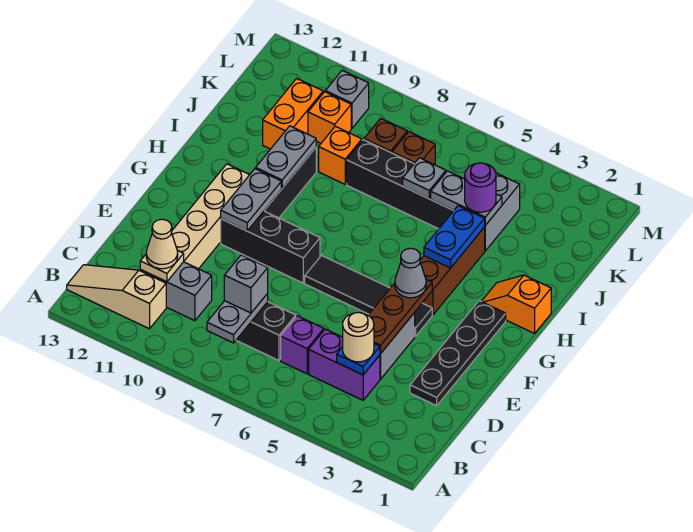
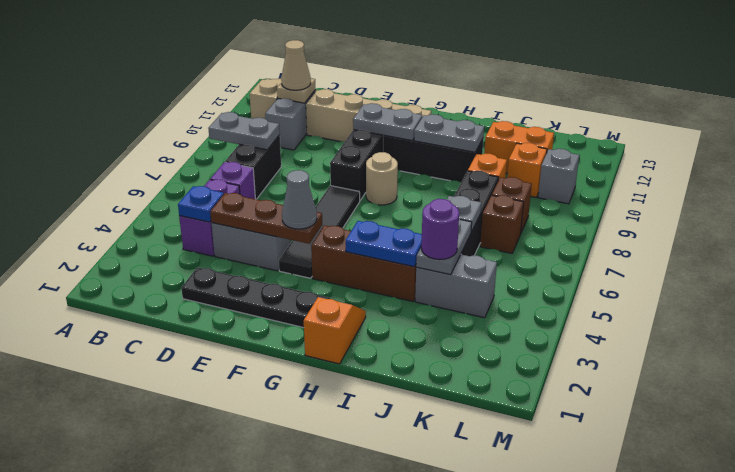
tan round brick C4 level 3 -> tan round brick G8 level 1
grey brick C8 level 3 -> none

